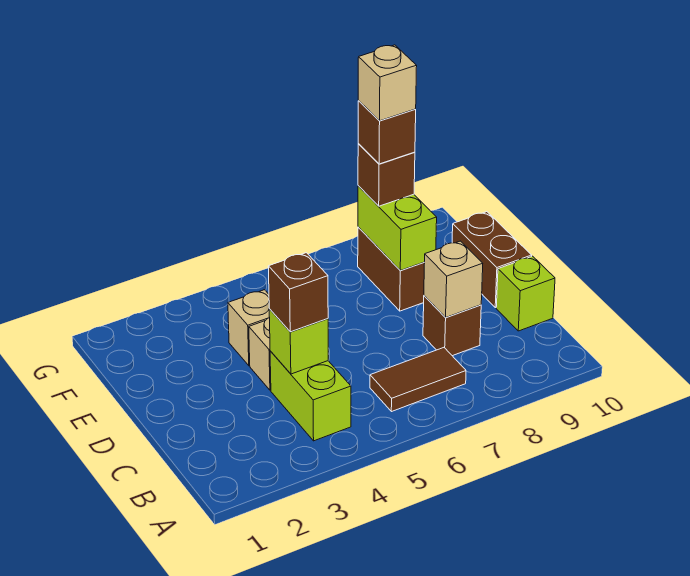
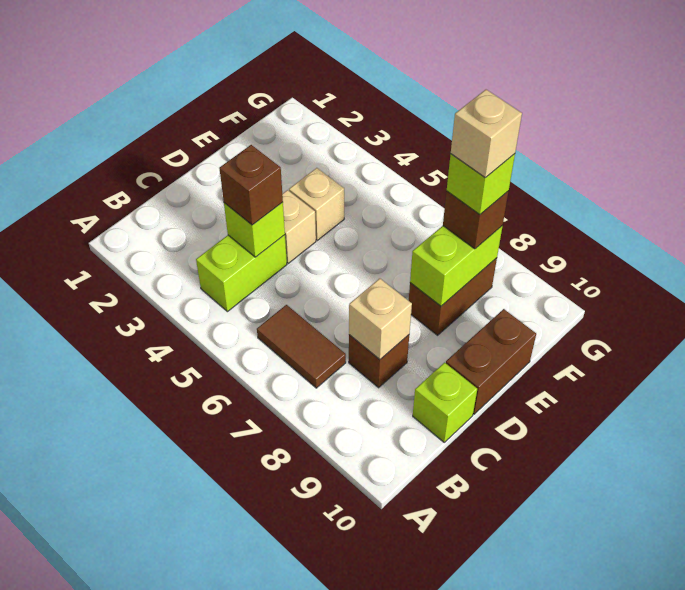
brown brick F8 level 4 -> lime brick F8 level 4

